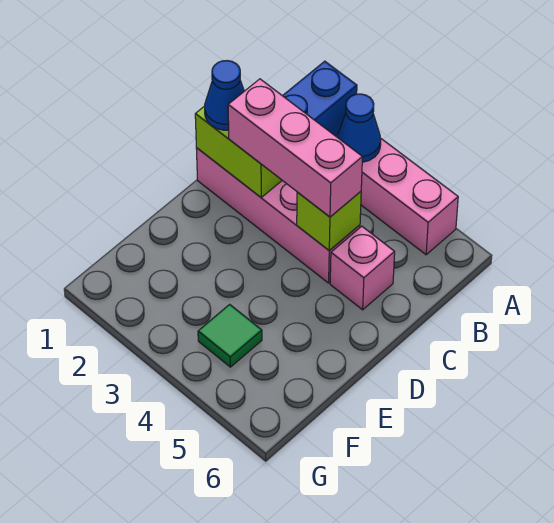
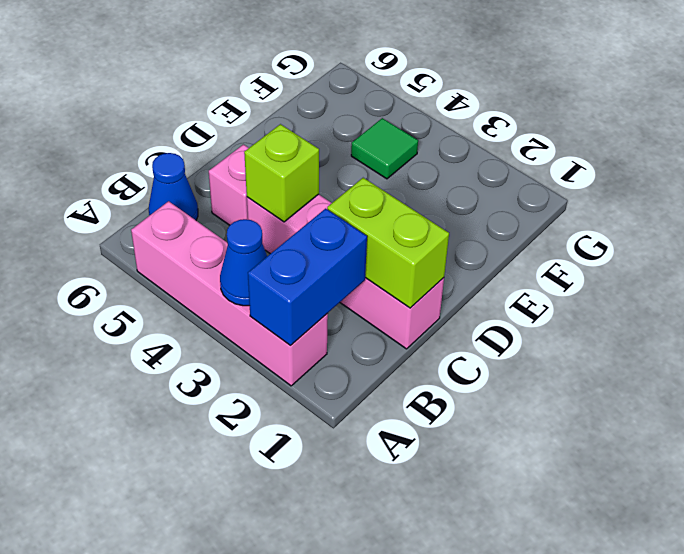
blue cone C1 level 3 -> blue cone B6 level 1
pink brick C2:C4 level 3 -> none

